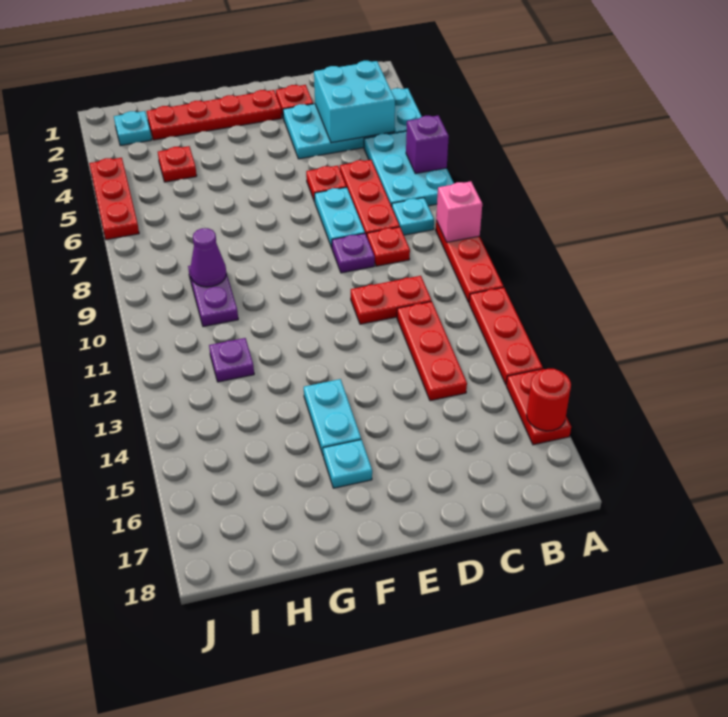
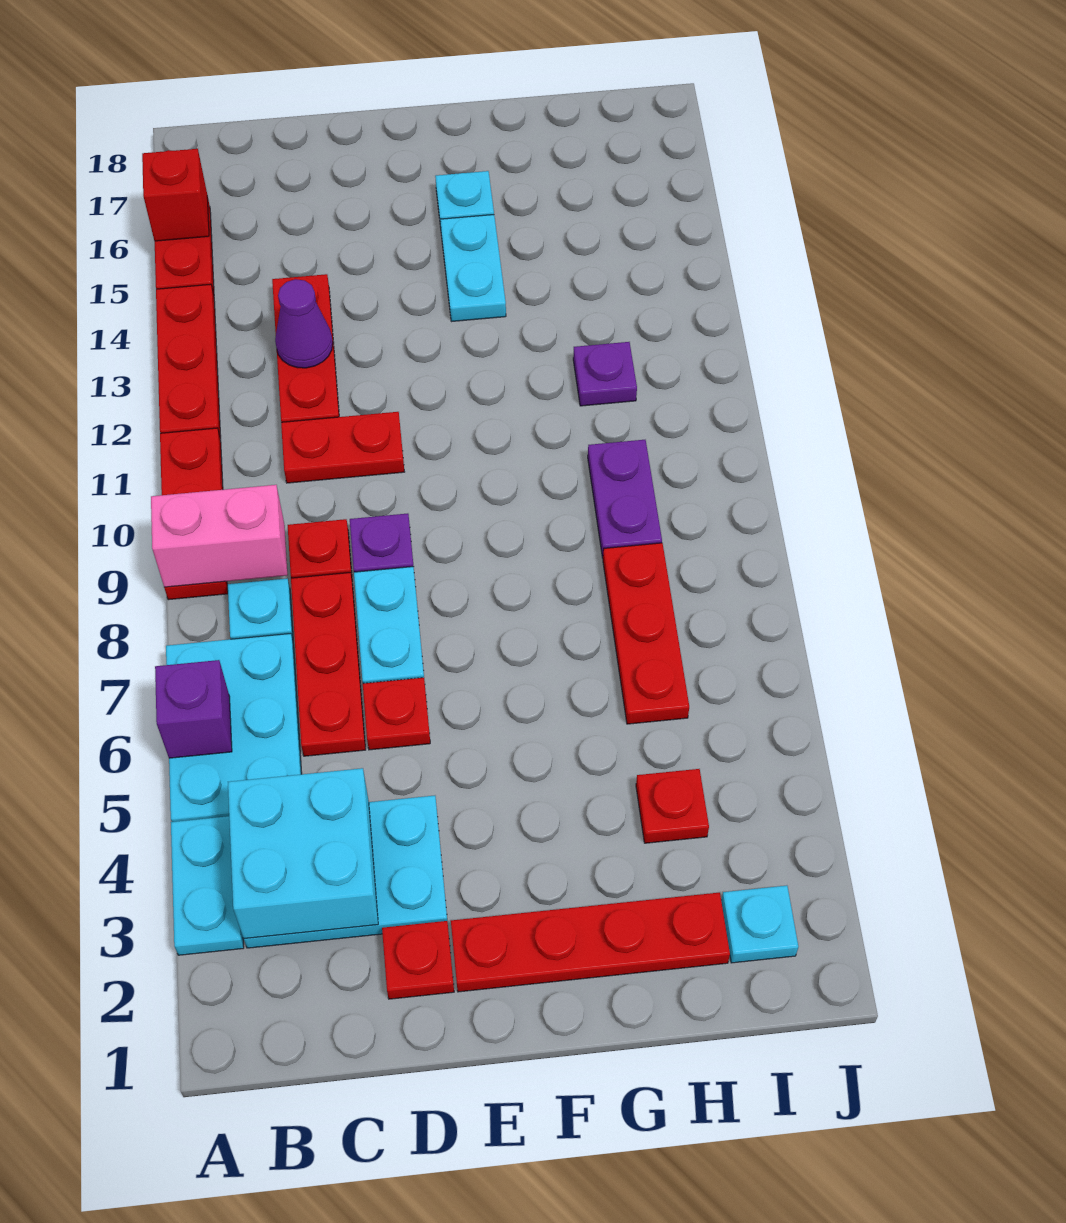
pink brick A9 level 2 -> pink brick A9:B9 level 2
red round brick A16 level 2 -> red brick A16 level 2
purple cone H9 level 2 -> purple cone C13 level 2
red plate J4:J6 level 1 -> red plate H6:H8 level 1

